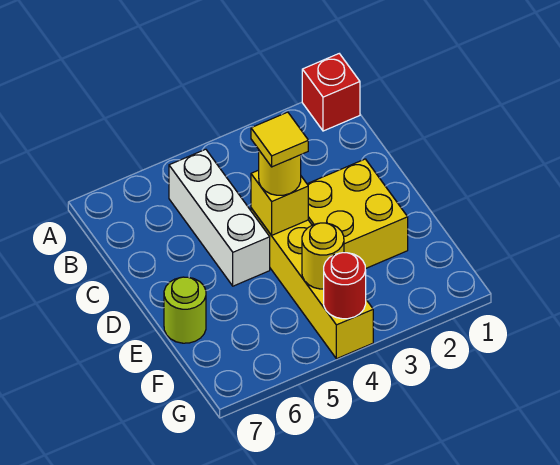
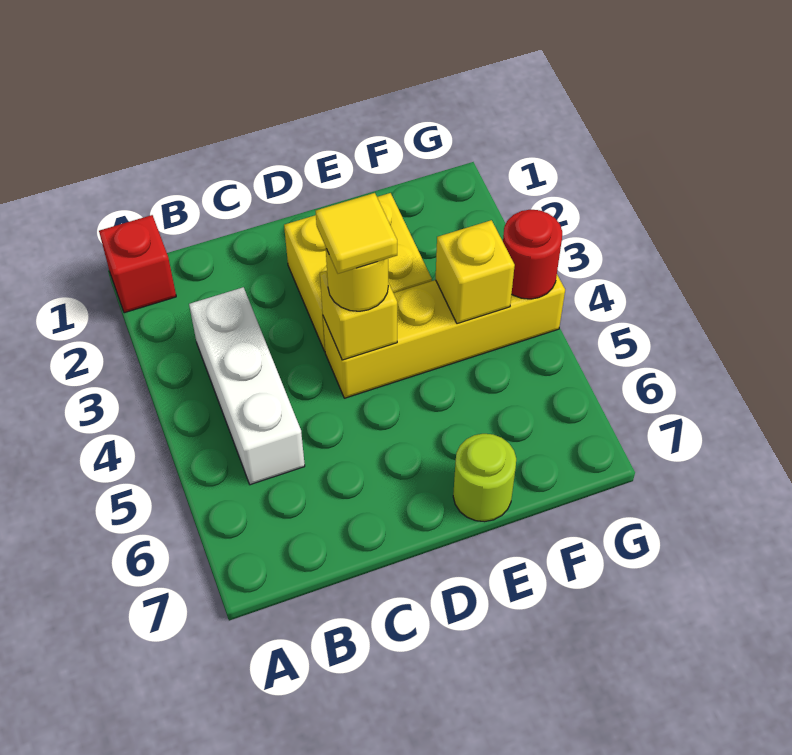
white brick B5:D5 level 1 -> white brick B3:B5 level 1
yellow round brick F4 level 2 -> yellow brick F4 level 2

